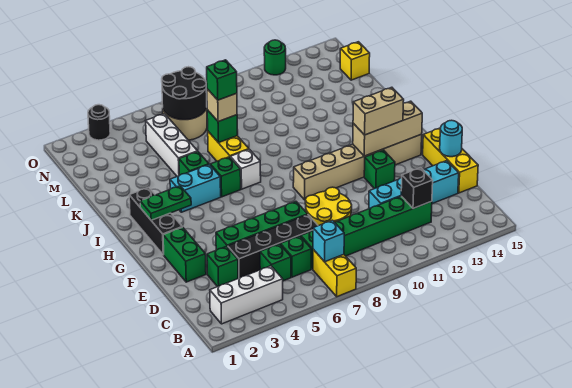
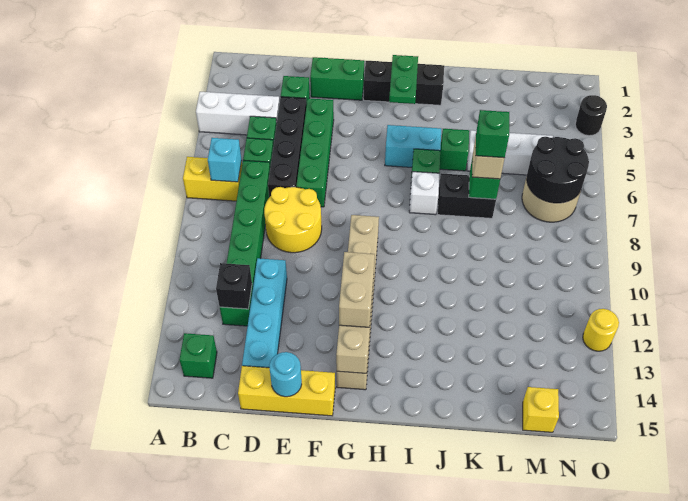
white brick B2:B4 level 1 -> white brick A4:C4 level 1
green brick F12 level 1 -> green brick B14 level 1
cyan brick I4:I5 level 1 -> cyan brick H5:I5 level 1
yellow brick J7:K7 level 1 -> black brick J7:K7 level 1
green round brick O12 level 1 -> yellow round brick O12 level 1

